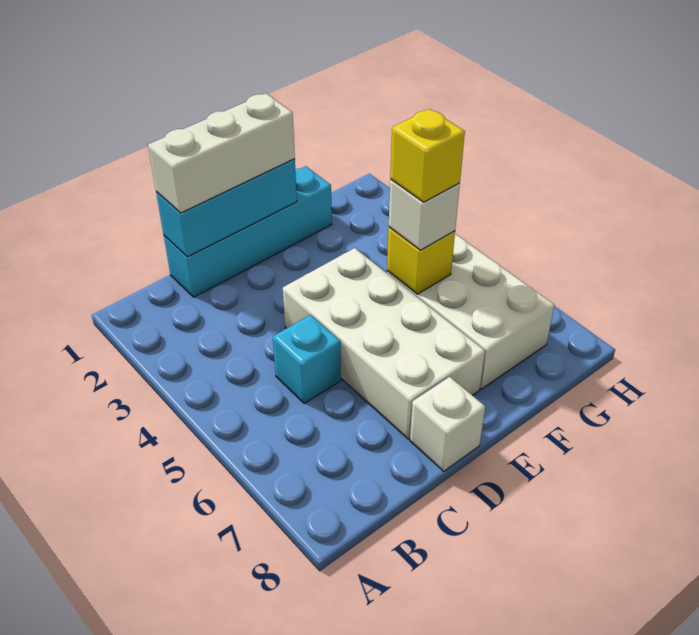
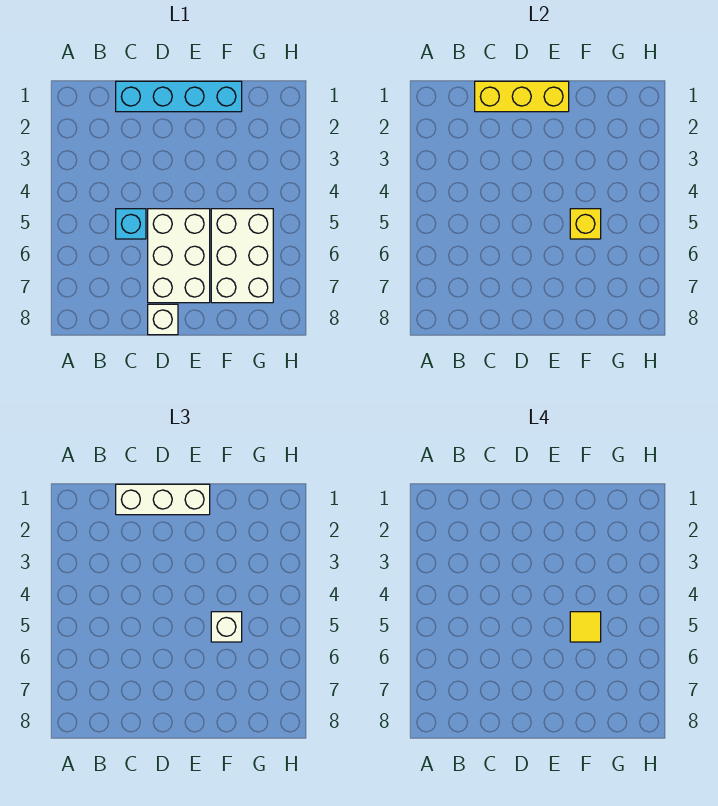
cyan brick C1:E1 level 2 -> yellow brick C1:E1 level 2
white brick D4:E7 level 1 -> white brick D5:E7 level 1
yellow brick F5 level 4 -> yellow tile F5 level 4

